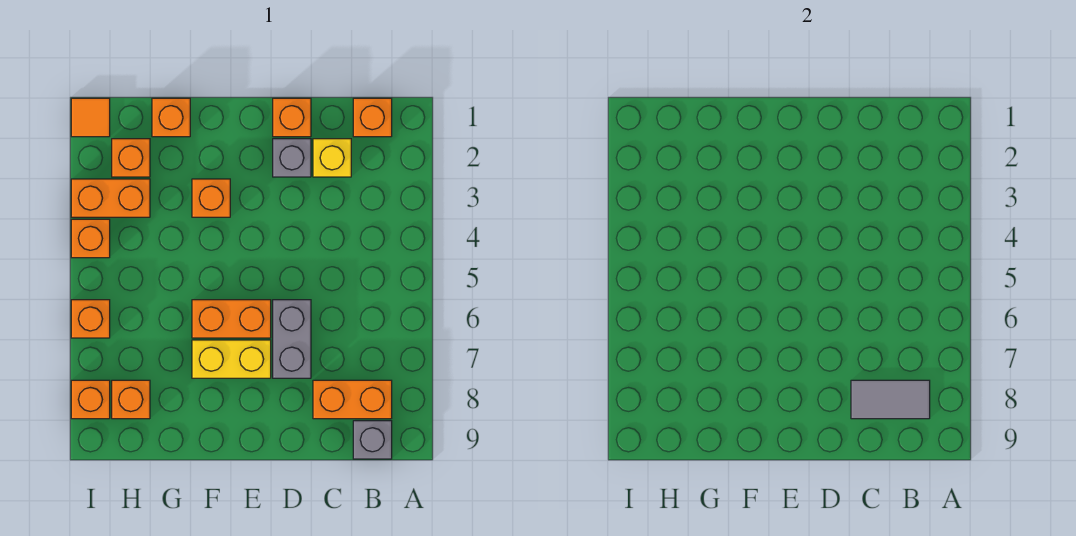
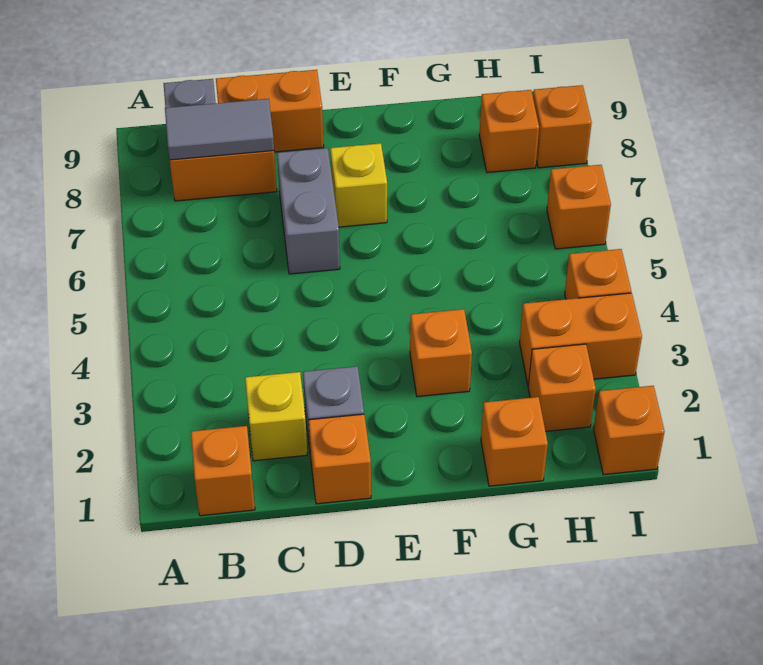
orange brick E6:F6 level 1 -> orange brick C9:D9 level 1
yellow brick E7:F7 level 1 -> yellow brick E7 level 1
orange tile I1 level 1 -> orange brick I1 level 1

